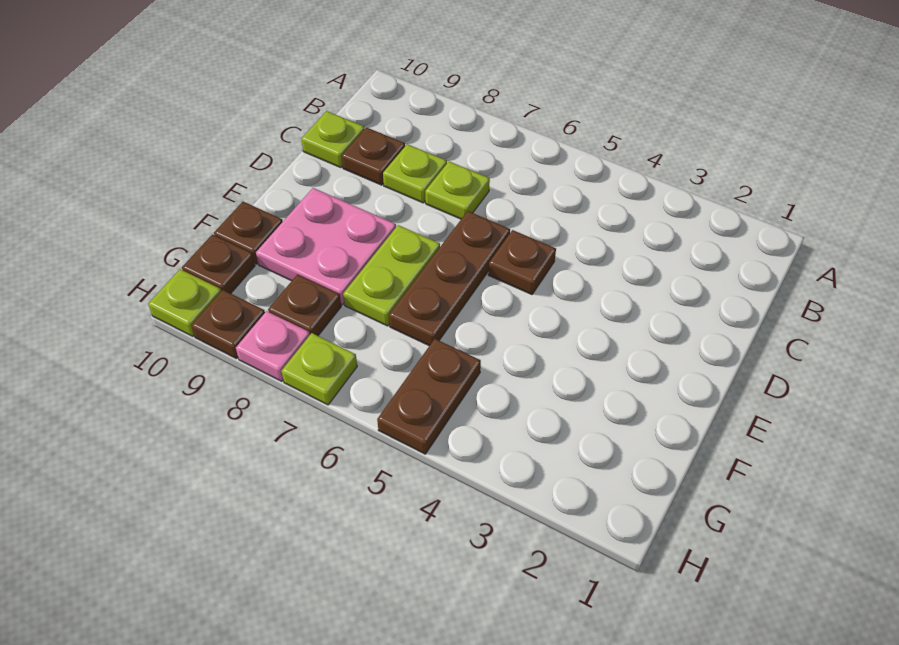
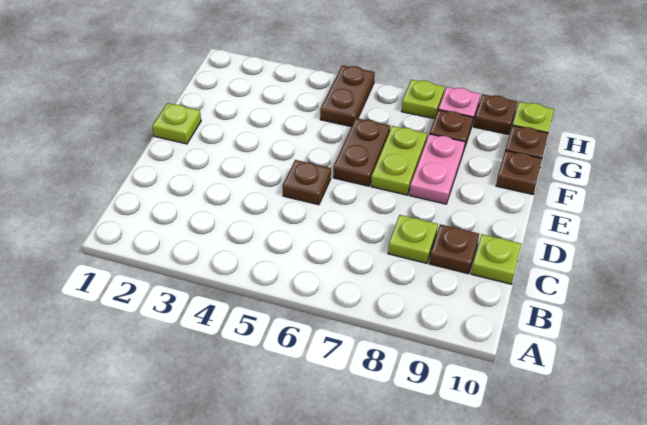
lime plate C7 level 1 -> lime plate E1 level 1
brown plate D6:F6 level 1 -> brown plate E6:F6 level 1
pink plate E8:F9 level 1 -> pink plate E8:F8 level 1

